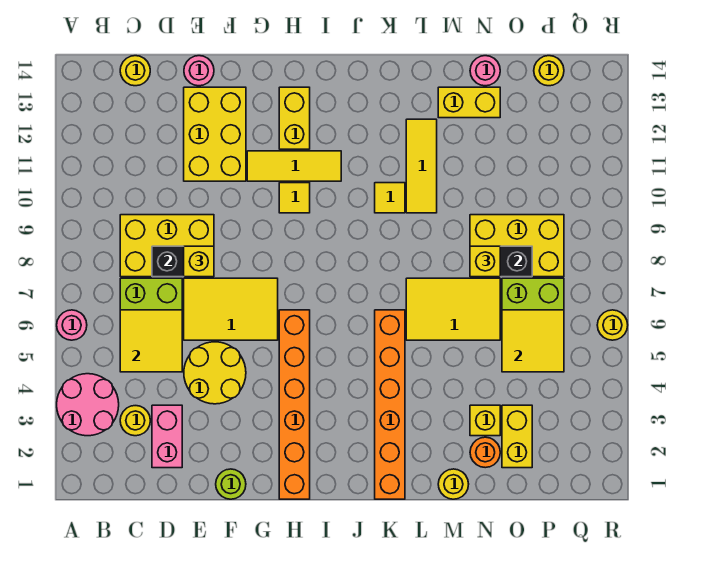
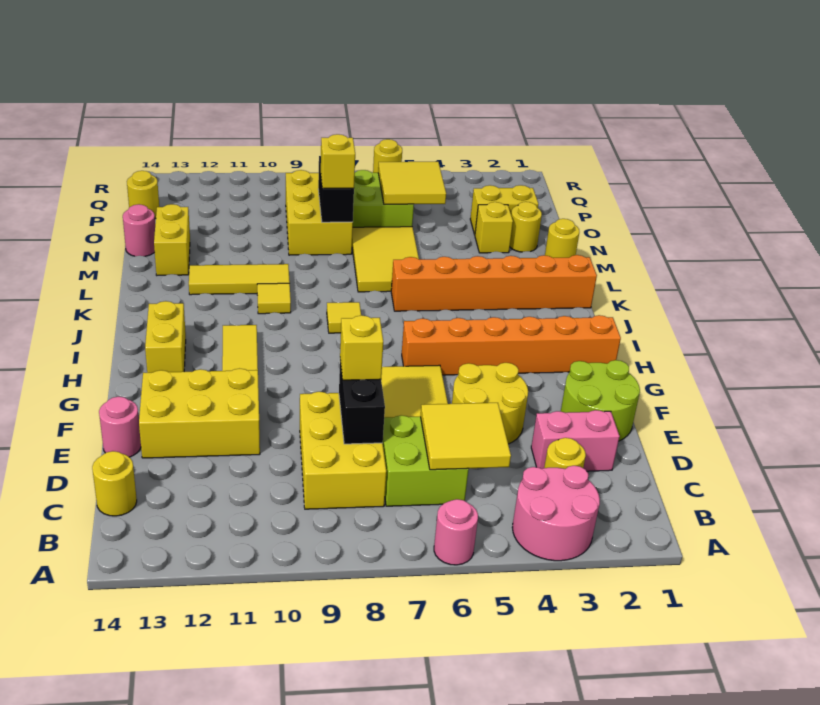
lime round brick F1 level 1 -> lime round brick E1:F2 level 1
yellow tile H10 level 1 -> yellow tile J8 level 1
yellow brick H12:H13 level 1 -> yellow brick H13:I13 level 1
orange round brick N2 level 1 -> yellow round brick N2 level 1

